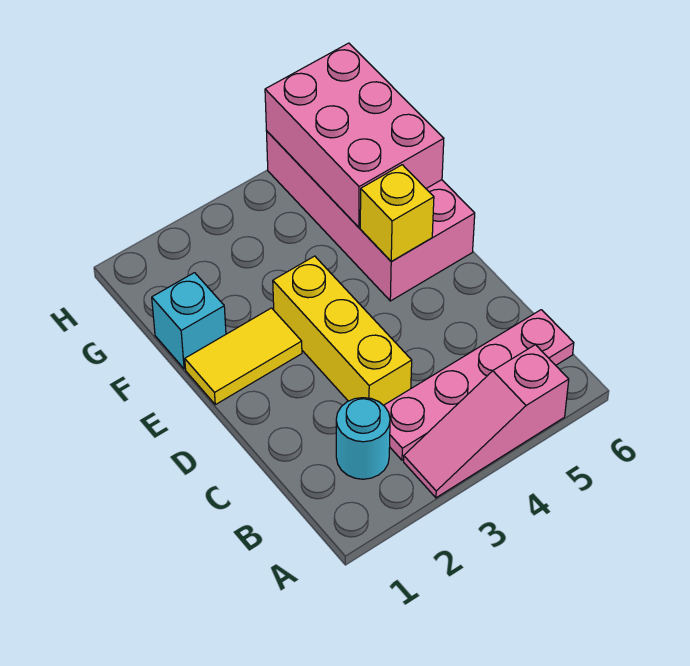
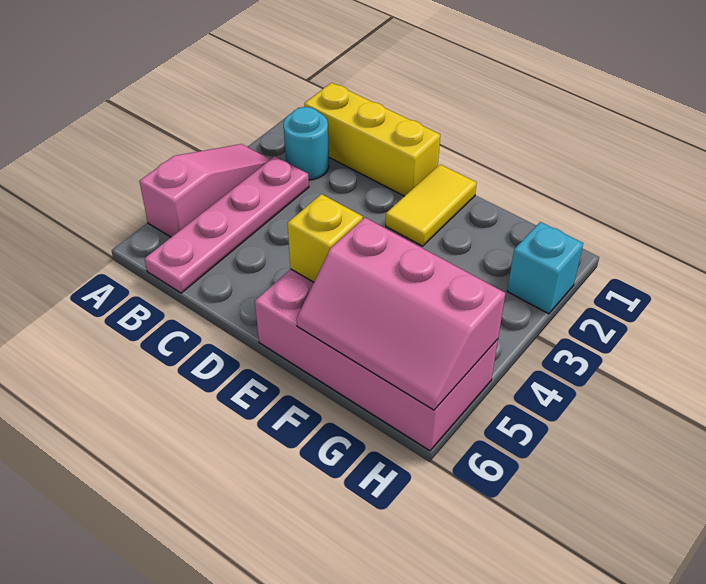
yellow brick C3:E3 level 1 -> yellow brick B1:D1 level 1
cyan brick F1 level 1 -> cyan brick H2 level 1
pink brick F5:H6 level 2 -> pink slope F5:H6 level 2 top 5

